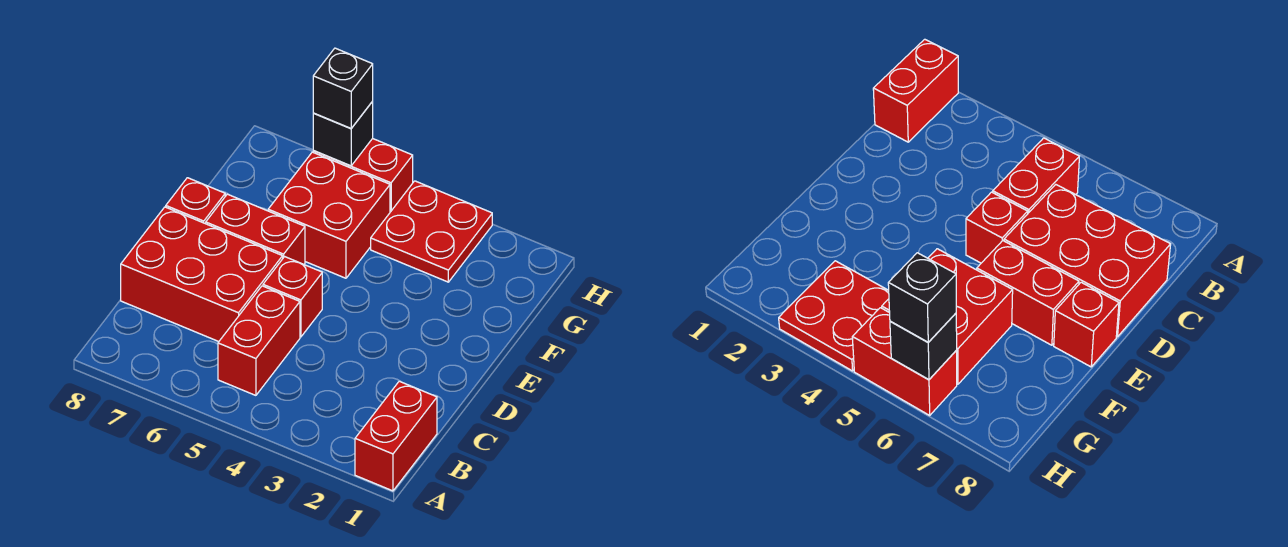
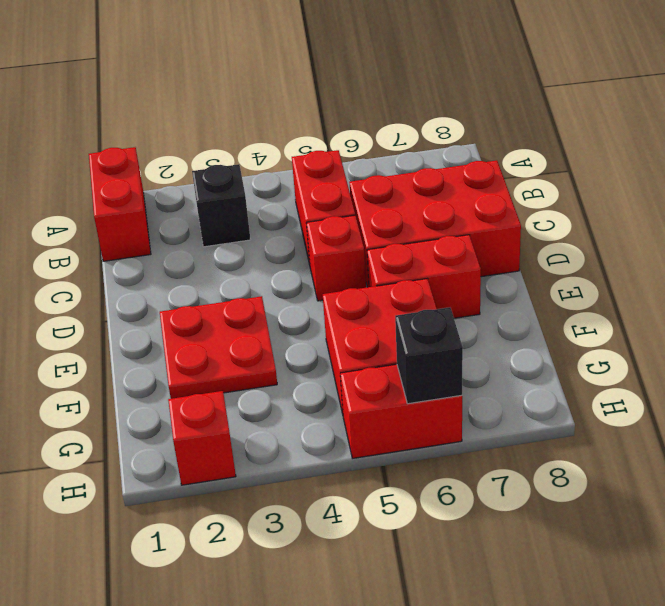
red brick E8 level 1 -> red brick H2 level 1
red plate G3:H4 level 1 -> red plate E2:F3 level 1
black brick H6 level 3 -> black brick B3 level 1

